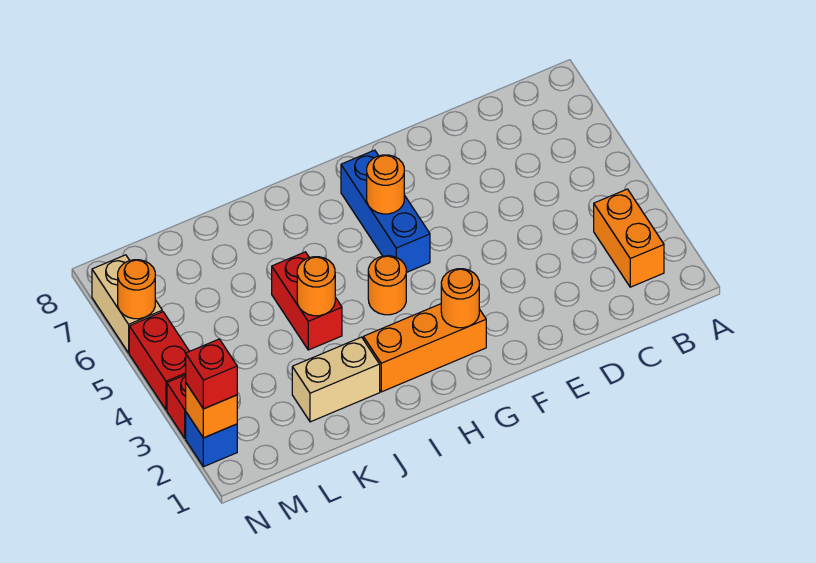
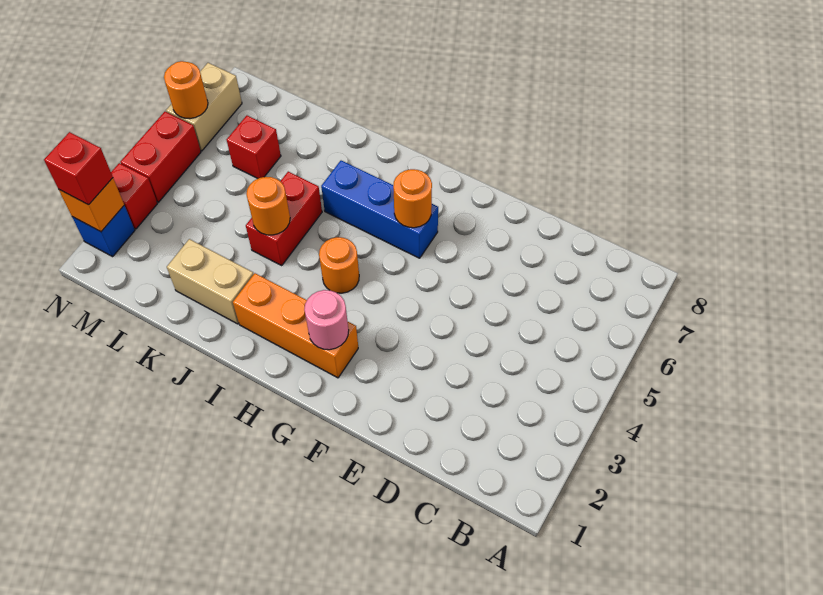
orange brick B2:B3 level 1 -> none
orange round brick G2 level 2 -> pink round brick G2 level 2
blue brick G5:G7 level 1 -> blue brick G6:I6 level 1
none -> red brick L6 level 1

